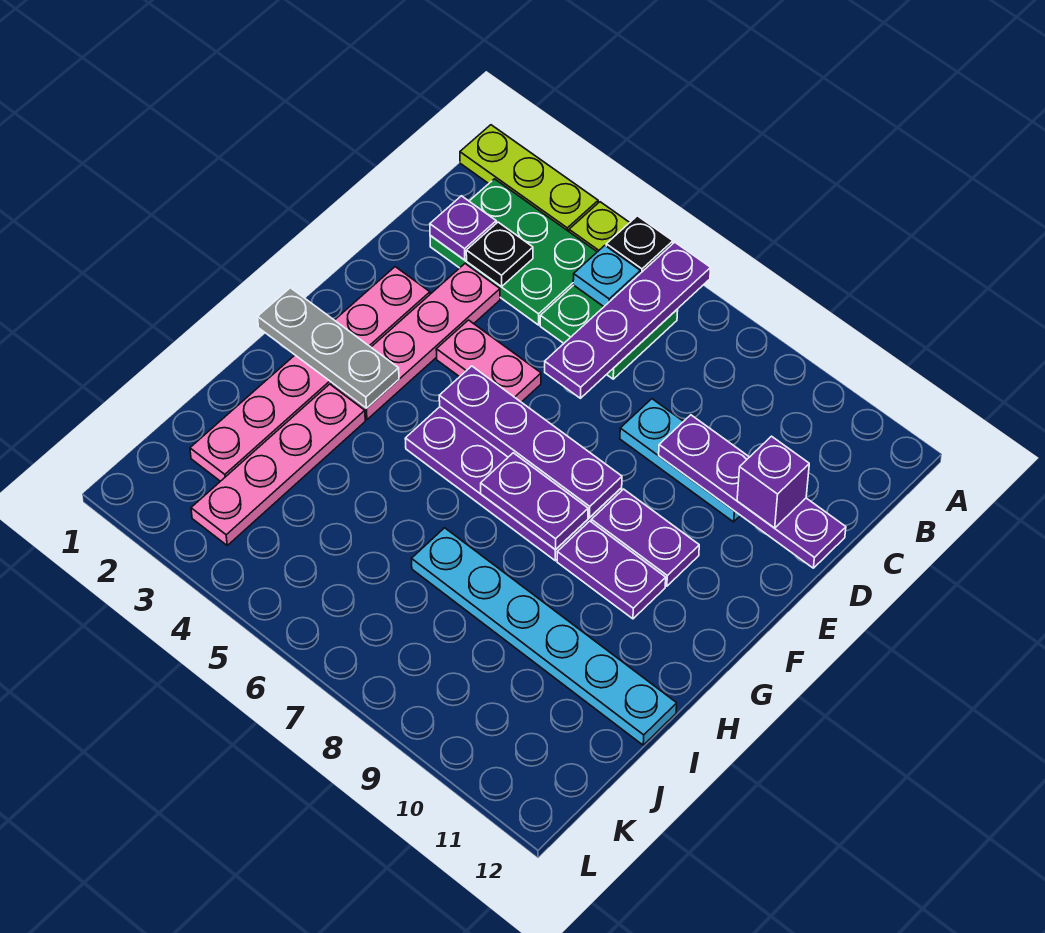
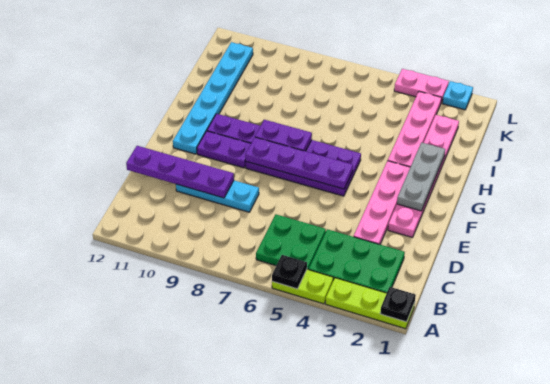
purple plate A6:D6 level 2 -> none
cyan plate B5 level 2 -> cyan plate L2 level 1
purple plate C2 level 2 -> none
black plate C3 level 2 -> black plate A1 level 2
purple brick D11 level 3 -> none
pink plate E4:E5 level 1 -> pink plate L3:L4 level 1
grey plate G1:G3 level 2 -> grey plate F2:H2 level 2
cyan plate I7:I12 level 1 -> cyan plate F11:K11 level 1

